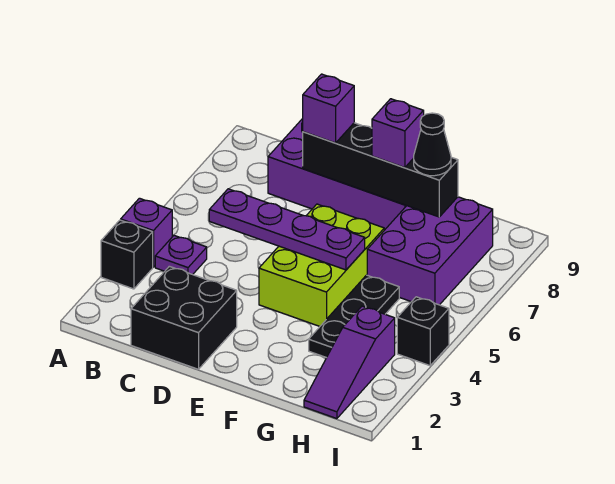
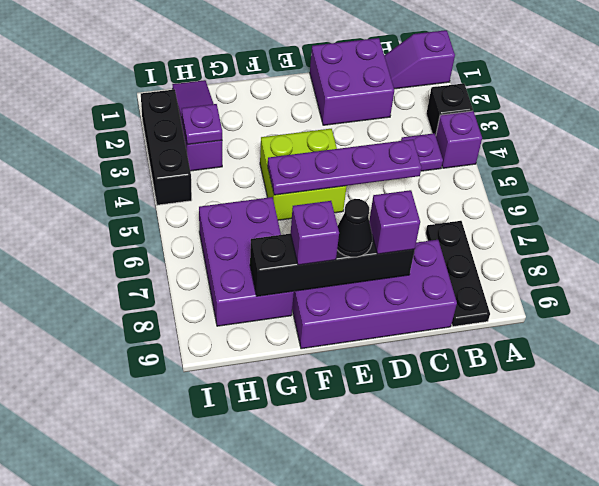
none -> purple slope A1:B1 level 1 top A
black brick C1:D2 level 1 -> purple brick C1:D2 level 1
lime brick E4:F6 level 1 -> lime brick E4:F5 level 1
black plate G3:G5 level 1 -> black plate B7:B9 level 1
black cone G8 level 3 -> black cone E8 level 3
none -> purple plate H3 level 2
black brick I4 level 1 -> black brick I2:I4 level 1

